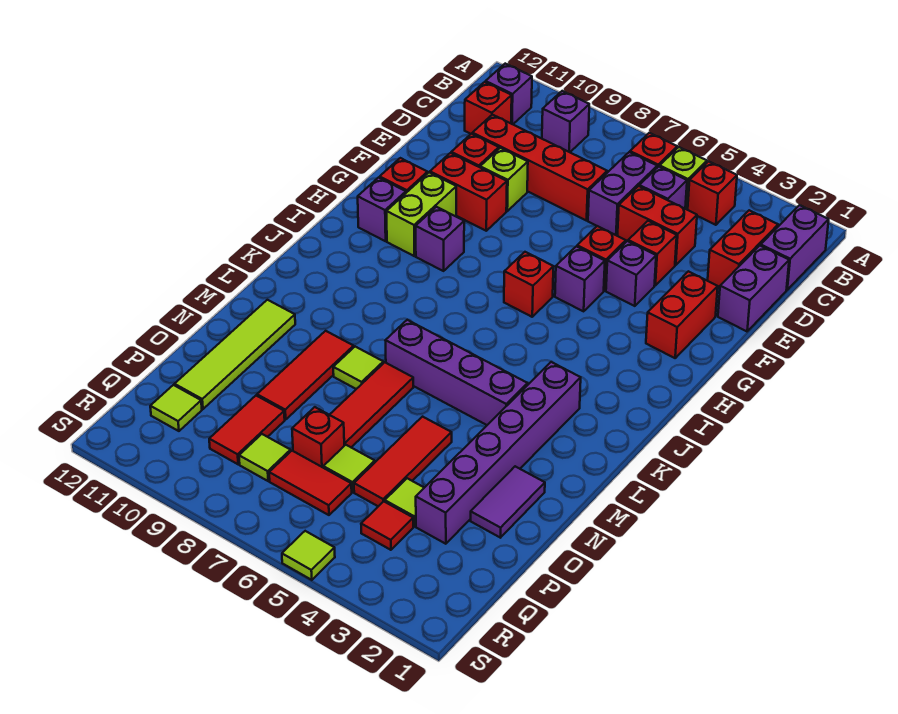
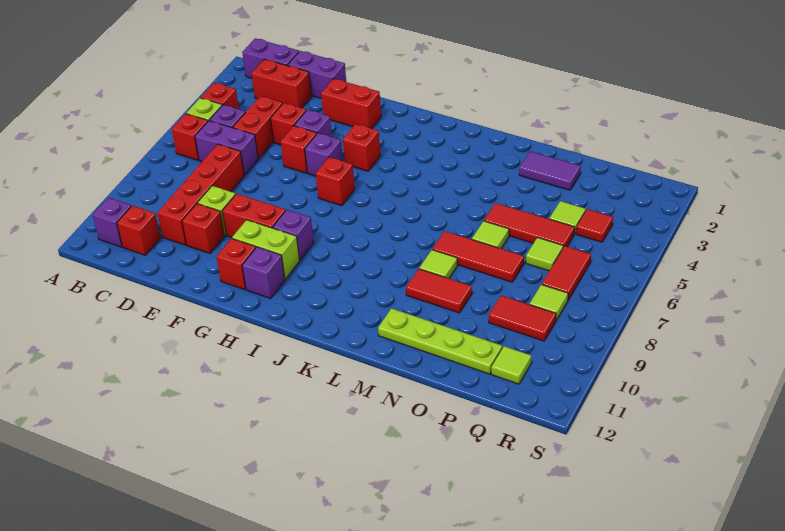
purple brick B9 level 1 -> none
red brick F9:F10 level 1 -> red brick F9:G9 level 1
purple brick K3:P3 level 1 -> none
purple brick L4:L7 level 1 -> none
red tile M9:O9 level 1 -> red tile M9:N9 level 1
lime tile M11:P11 level 1 -> lime plate M11:P11 level 1
red brick P7 level 1 -> red brick H4 level 1
lime tile S5 level 1 -> lime tile N6 level 1

